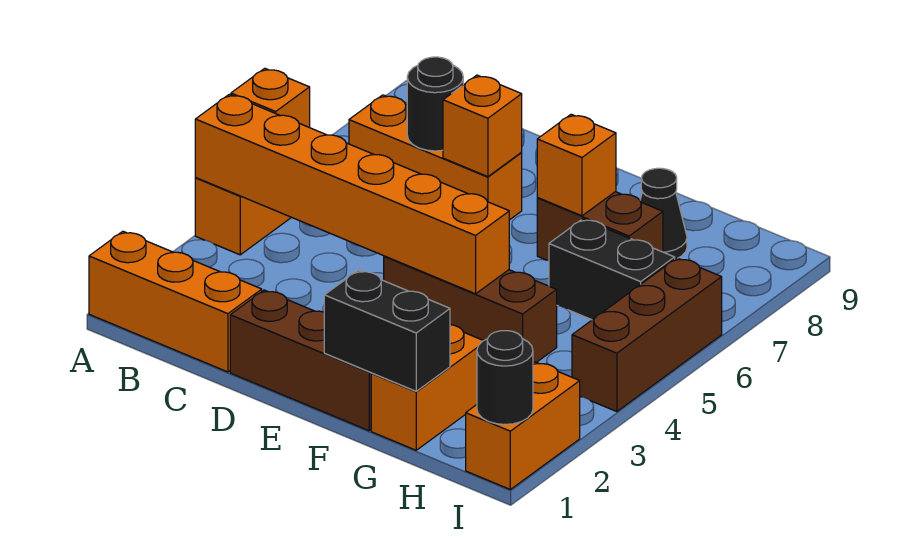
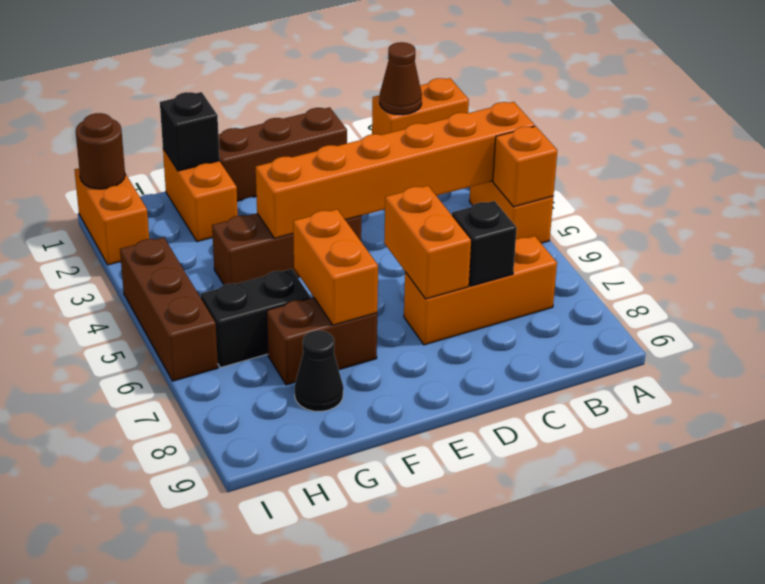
orange brick A1:C1 level 1 -> orange brick A1:B1 level 1
none -> brown cone B1 level 2
black round brick C7 level 2 -> black brick C7 level 2
orange brick D7 level 2 -> orange brick D6:D7 level 2
black brick F1:G1 level 2 -> black brick G1 level 2
orange brick F7 level 2 -> orange brick F6:F7 level 2
black round brick I1 level 2 -> brown round brick I1 level 2

